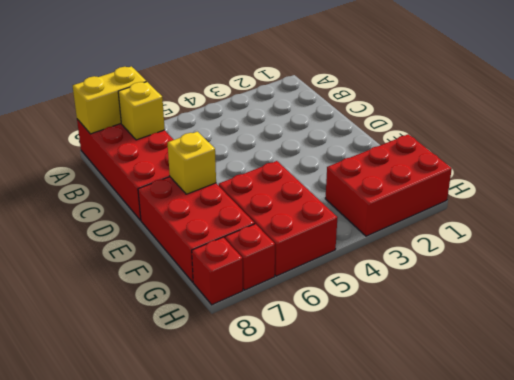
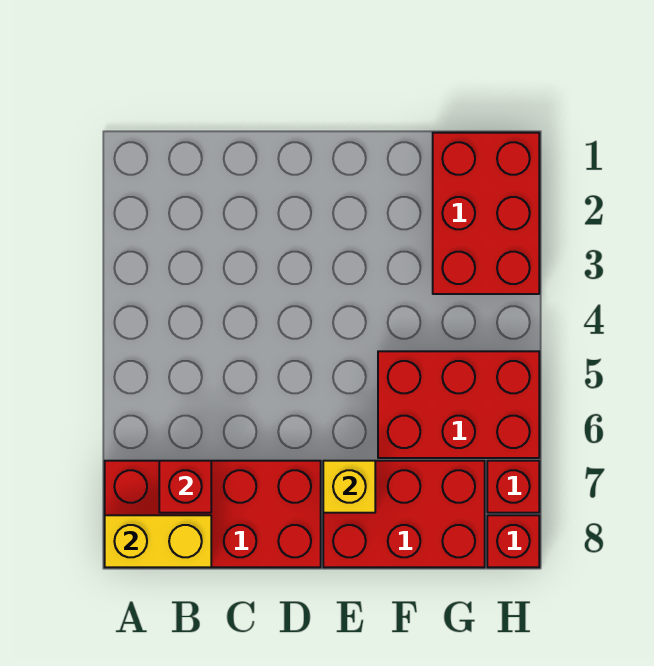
yellow brick A7:A8 level 2 -> yellow brick A8:B8 level 2
yellow brick B7 level 2 -> red brick B7 level 2

